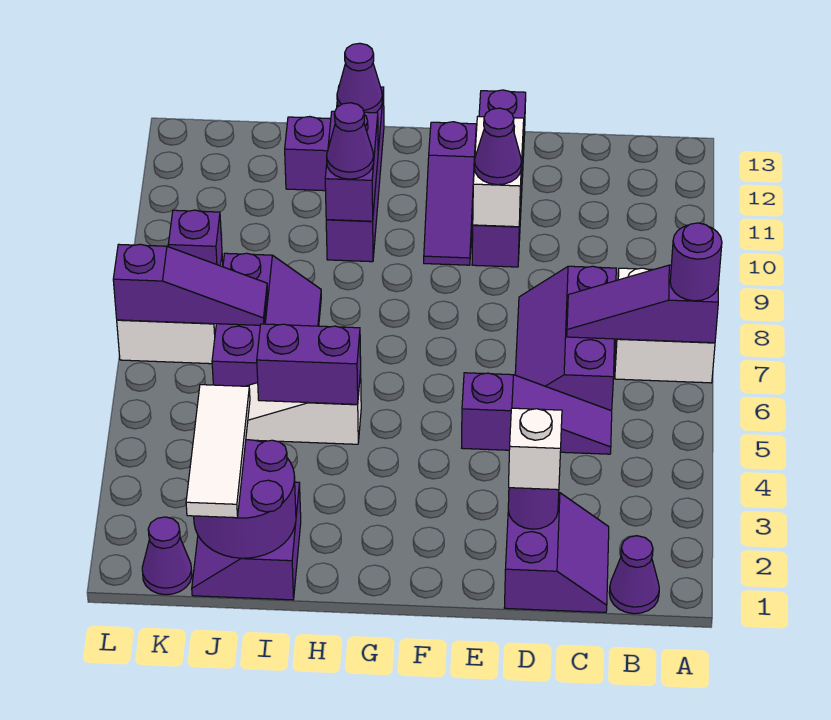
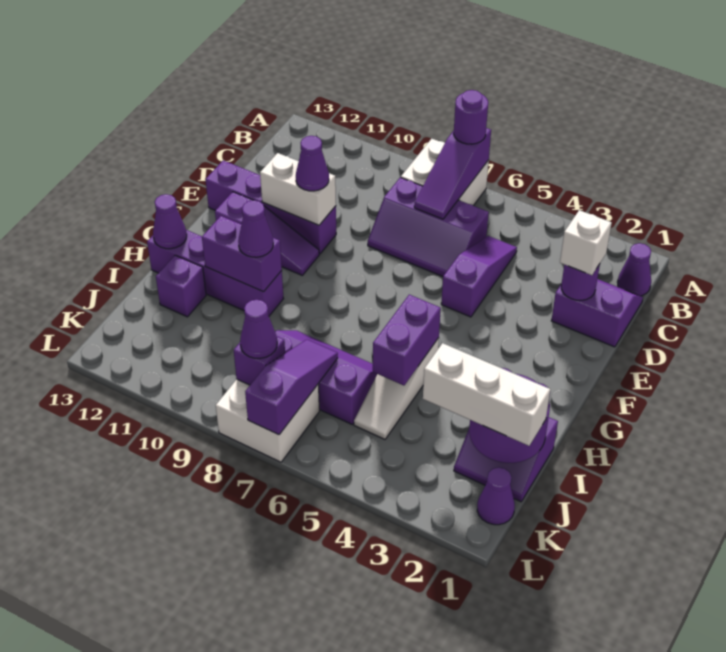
white tile J1:J3 level 3 -> white brick J1:J3 level 3
none -> purple cone K8 level 3

